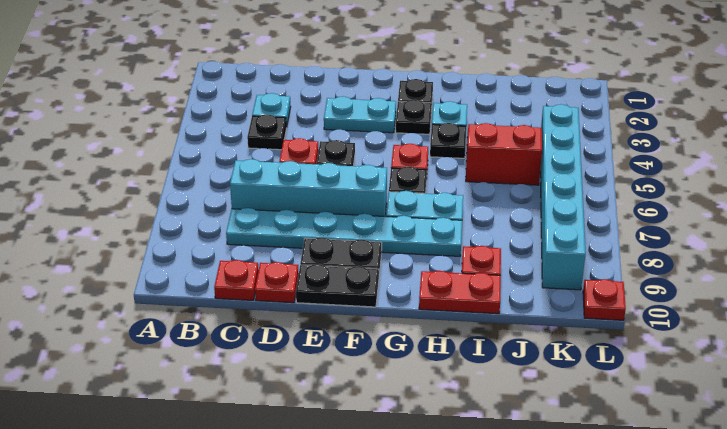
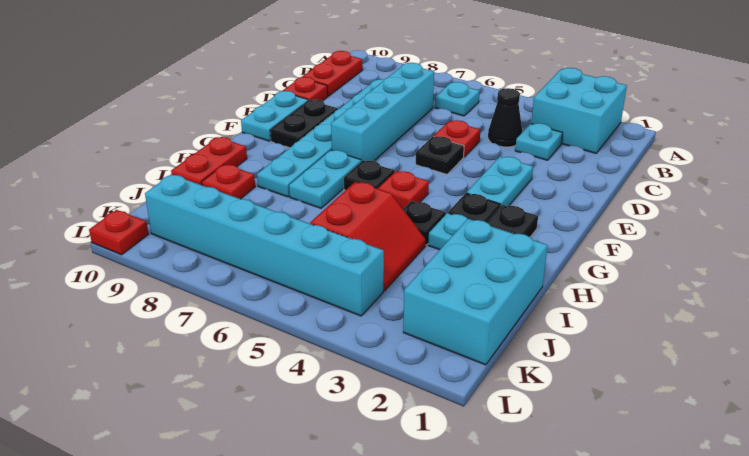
none -> cyan brick A2:B3 level 1
none -> cyan plate B6 level 1
black plate C4 level 1 -> black cone C4 level 1
red plate C10 level 1 -> red plate B10:C10 level 1
black plate E10:F10 level 1 -> cyan plate E10:F10 level 1
none -> cyan brick I1:K2 level 1

